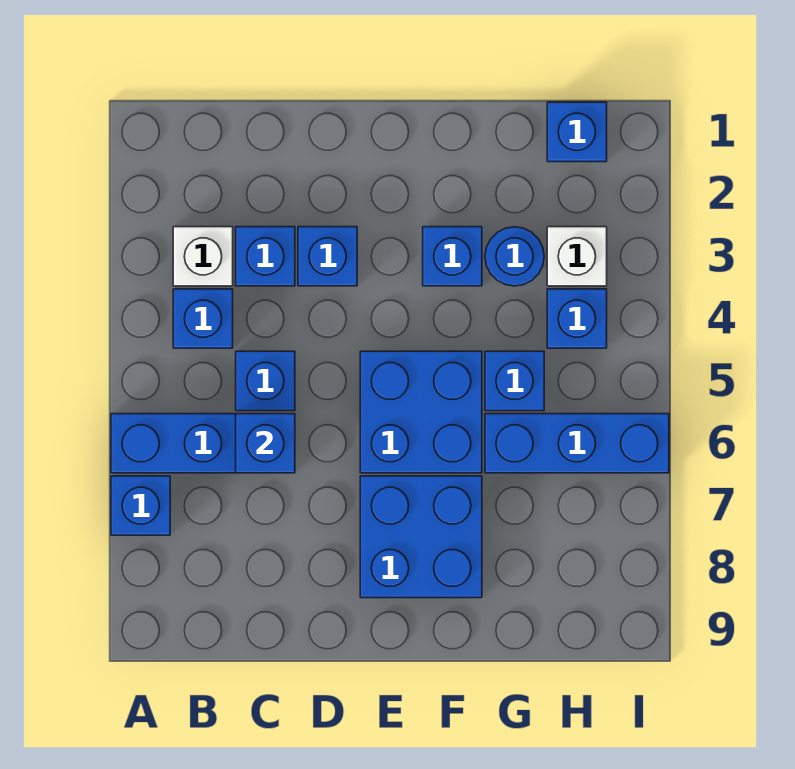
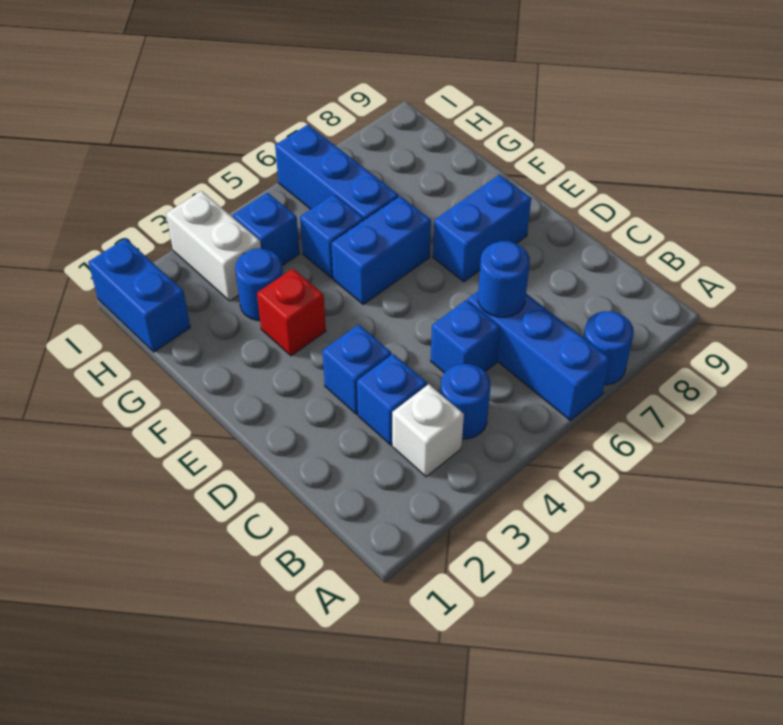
blue brick A7 level 1 -> blue round brick A7 level 1
blue brick B4 level 1 -> blue round brick B4 level 1
blue brick C6 level 2 -> blue round brick C6 level 2
blue brick E5:F6 level 1 -> blue brick F5:F6 level 1
blue brick E7:F8 level 1 -> blue brick E7:E8 level 1
blue brick F3 level 1 -> red brick F3 level 1
blue brick H1 level 1 -> blue brick H1:I1 level 1
white brick H3 level 1 -> white brick H3:I3 level 1

